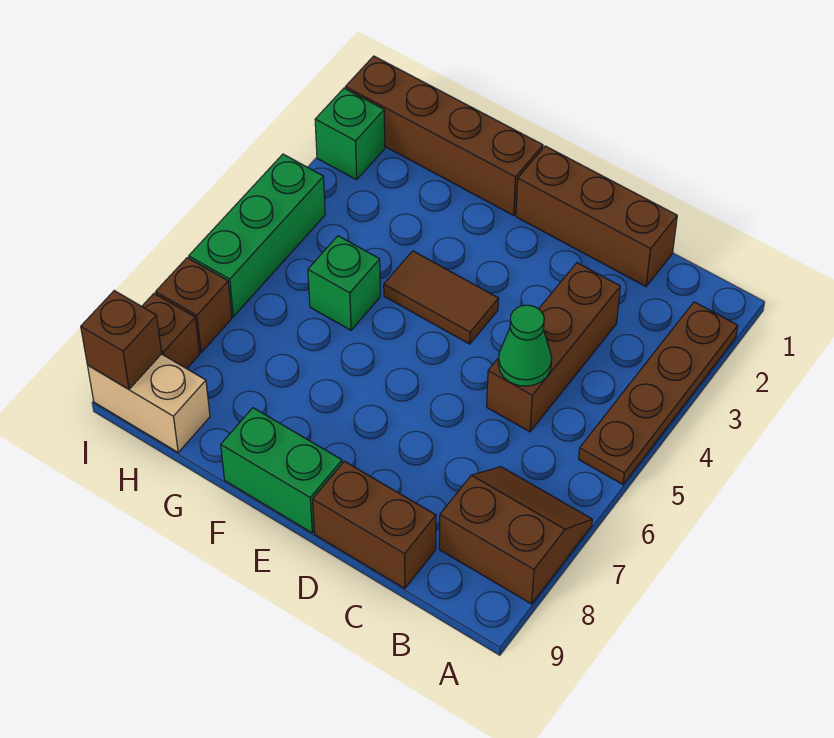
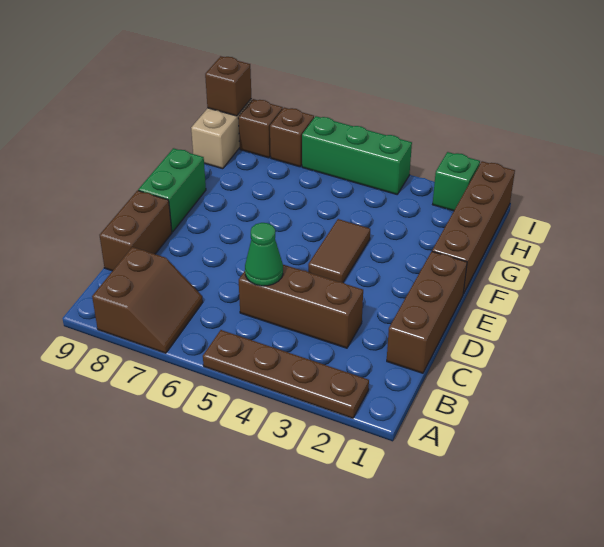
green brick G5 level 1 -> none

